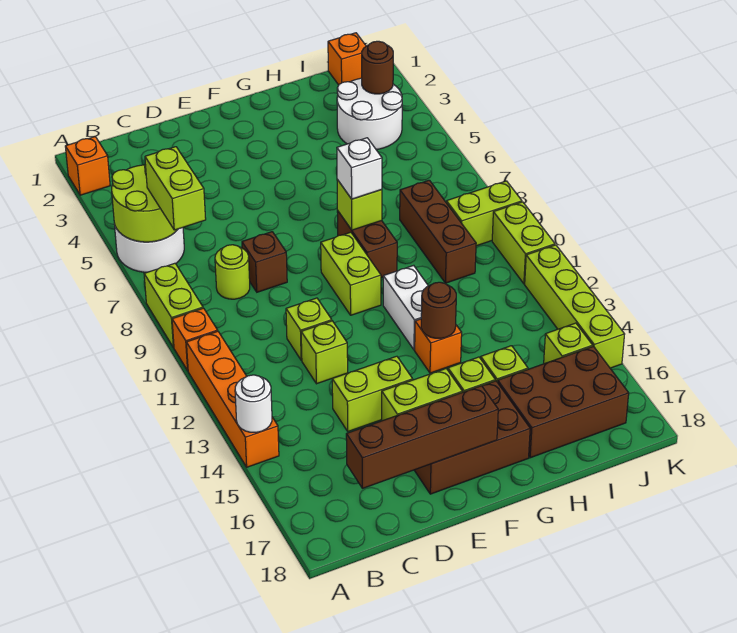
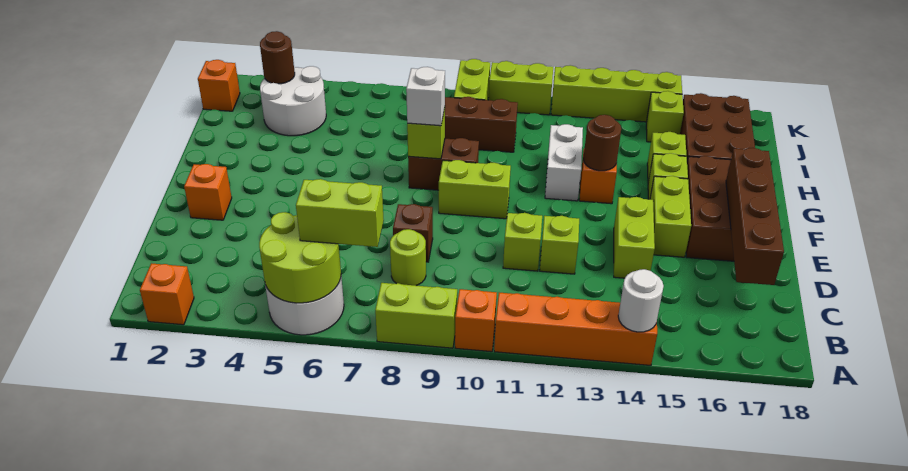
none -> orange brick E2 level 1
white brick G11:G12 level 1 -> white brick G12:H12 level 1

